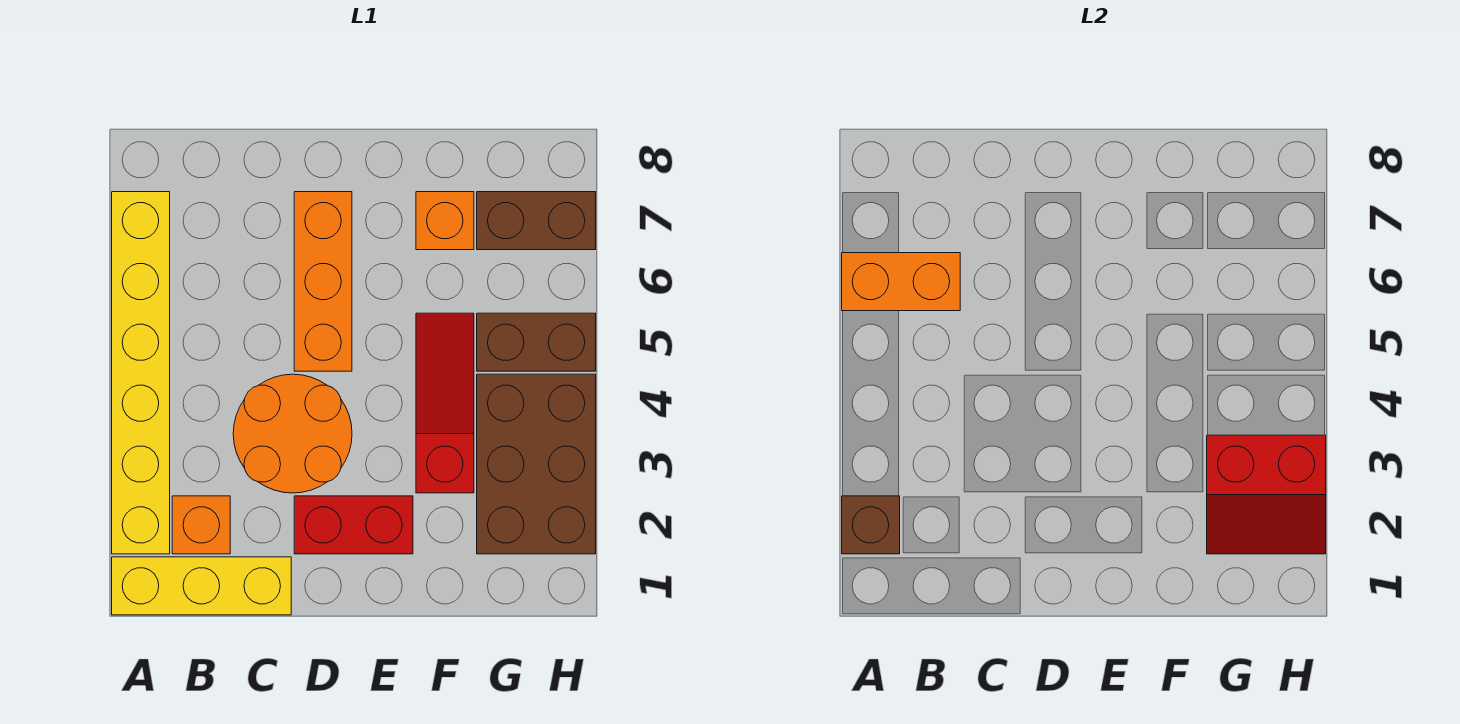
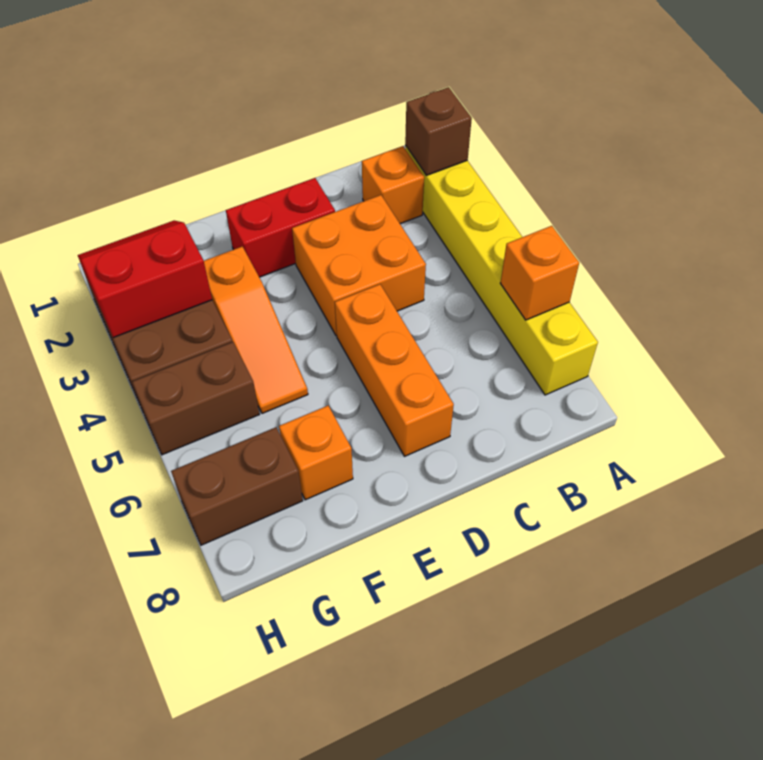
yellow brick A1:C1 level 1 -> none
orange brick A6:B6 level 2 -> orange brick A6 level 2
orange round brick C3:D4 level 1 -> orange brick C3:D4 level 1
red slope F3:F5 level 1 top 3 -> orange slope F3:F5 level 1 top 3

